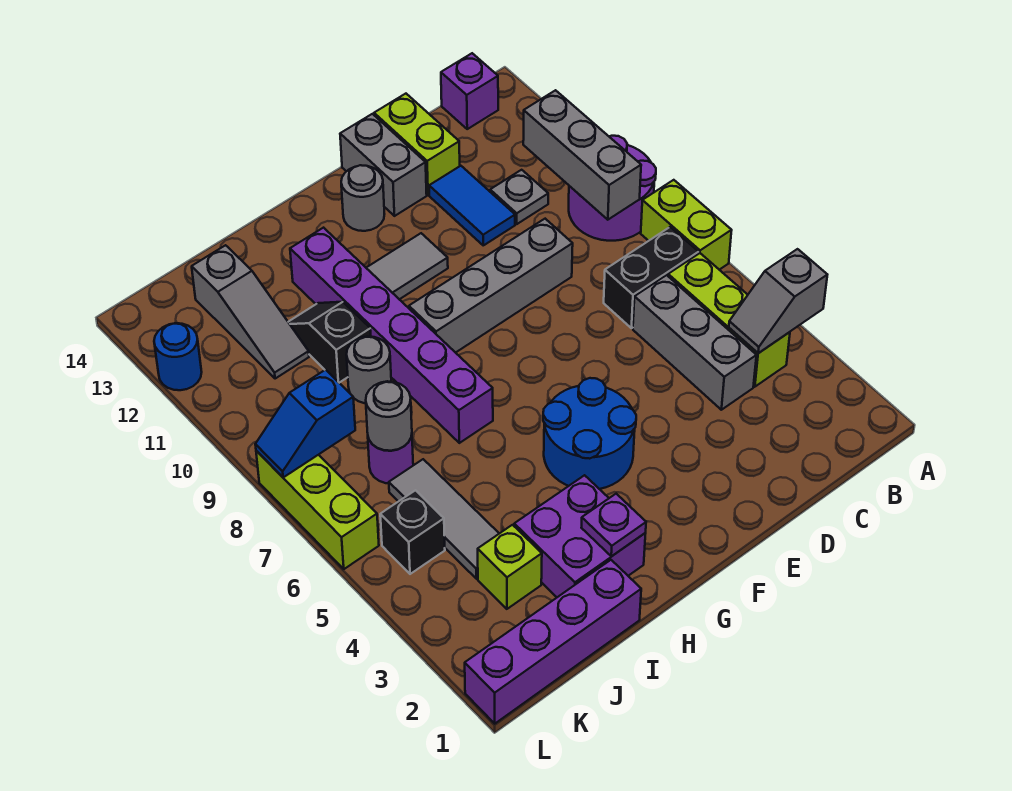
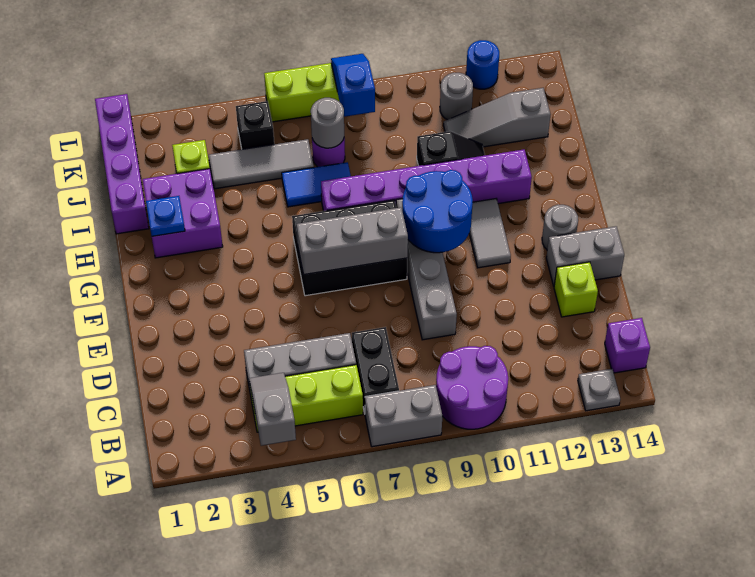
lime brick A7:A8 level 1 -> grey brick A7:A8 level 1
grey brick B9:B11 level 2 -> grey brick F6:F8 level 2
grey plate C11 level 1 -> grey plate A13 level 1
blue tile D11:D12 level 1 -> blue tile I6:I7 level 1
lime brick D13:D14 level 1 -> lime brick D13 level 1
blue round brick F4:G5 level 1 -> blue round brick F9:G10 level 2
none -> black brick F6:G8 level 1
purple plate H2 level 2 -> blue plate H2 level 2
grey round brick I9 level 1 -> grey round brick K11 level 1

